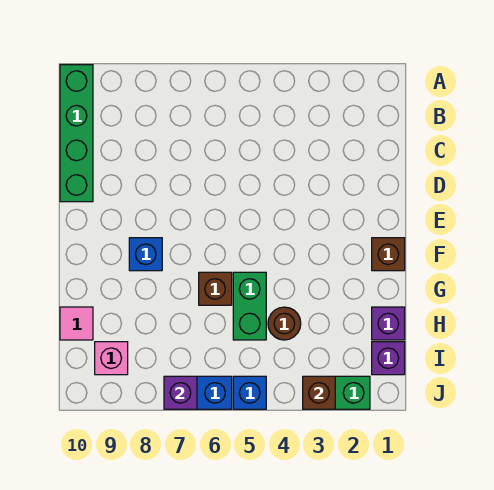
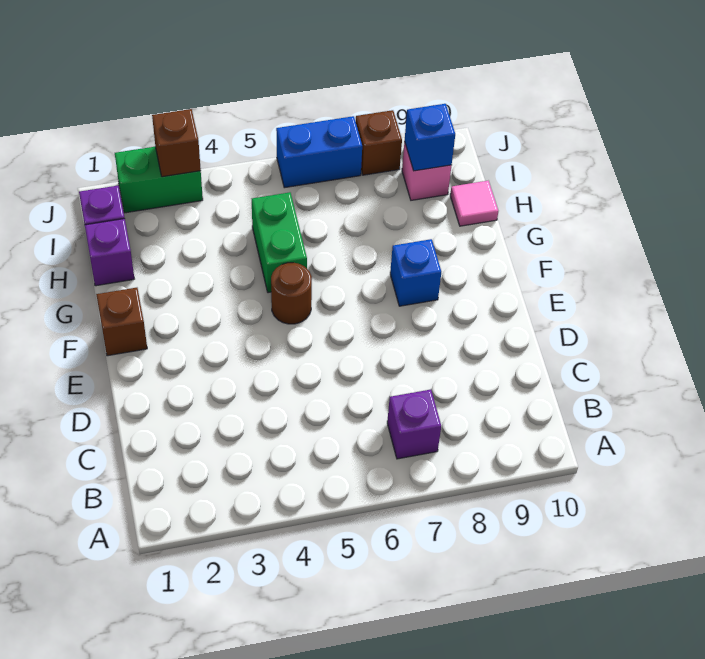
green brick A10:D10 level 1 -> none
brown brick G6 level 1 -> brown brick J8 level 1
brown round brick H4 level 1 -> brown round brick F5 level 1
blue brick J5 level 1 -> blue brick I9 level 2
purple brick J7 level 2 -> purple brick B7 level 1

